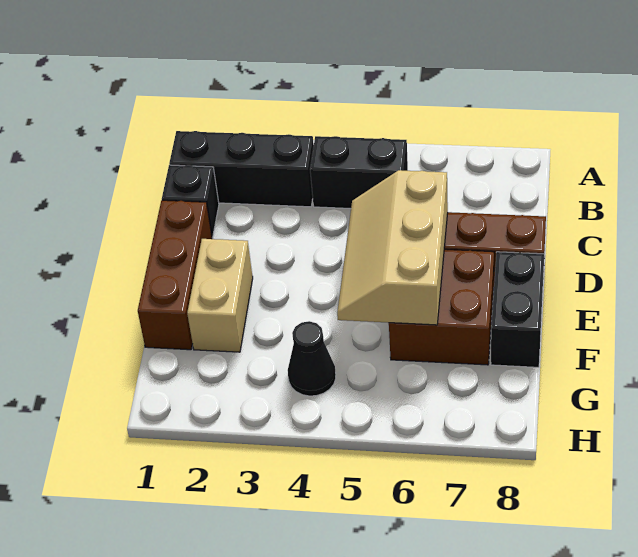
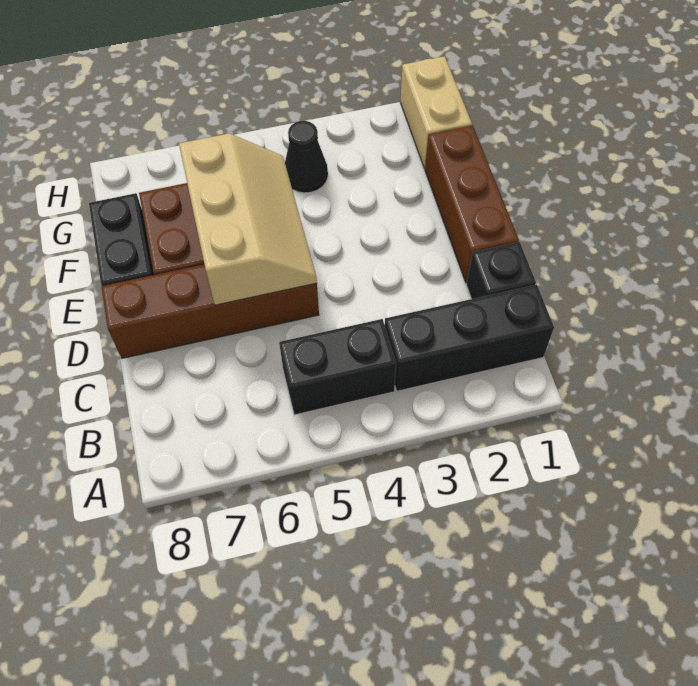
tan brick E2:F2 level 1 -> tan brick G1:H1 level 1

